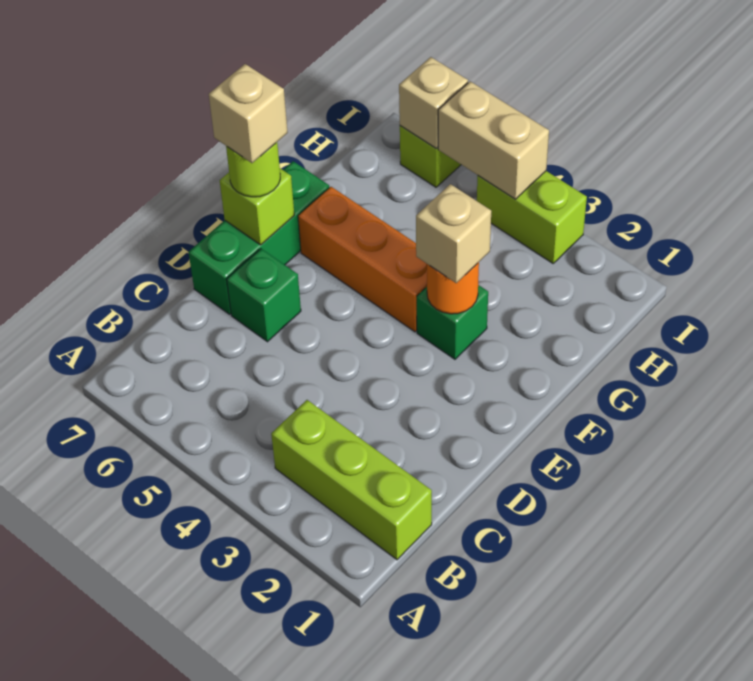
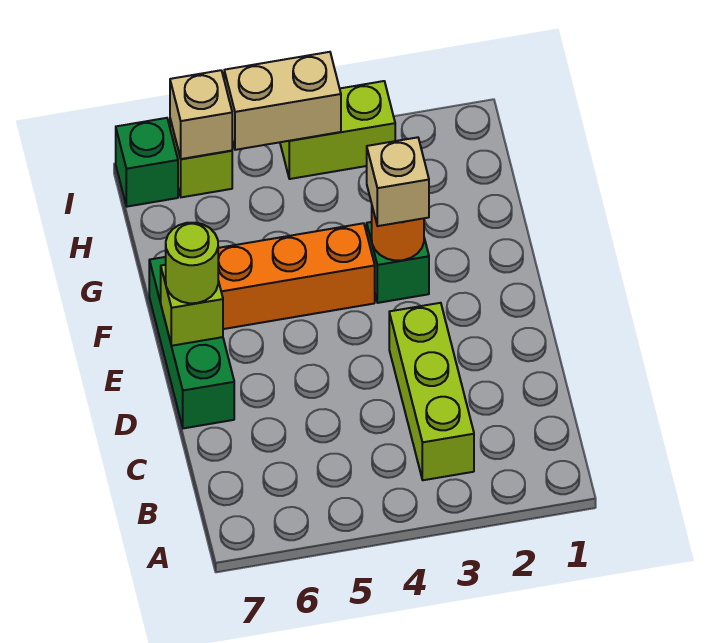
lime brick B1:B3 level 1 -> lime brick B3:D3 level 1
green brick D6 level 1 -> green brick I7 level 1
tan brick E7 level 4 -> none

